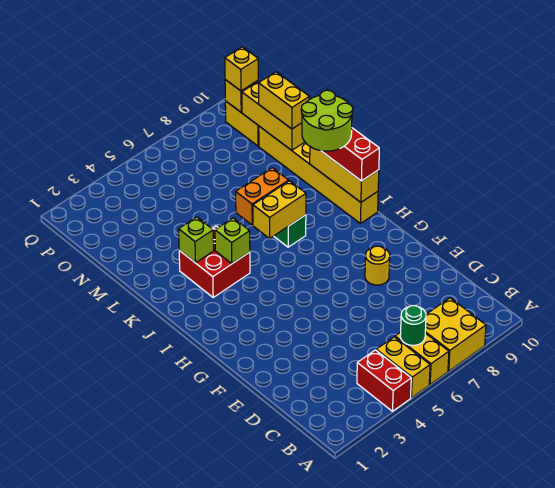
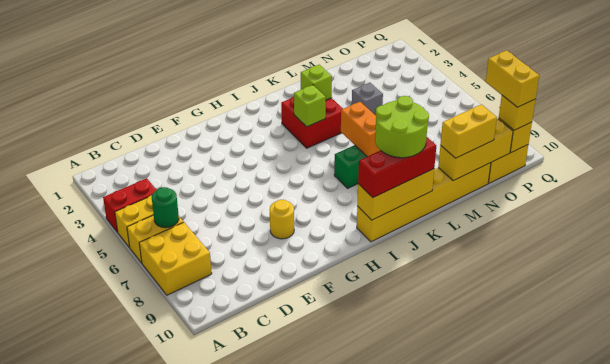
yellow brick J6:J7 level 2 -> yellow brick P9:P10 level 4
none -> grey brick M4 level 1

